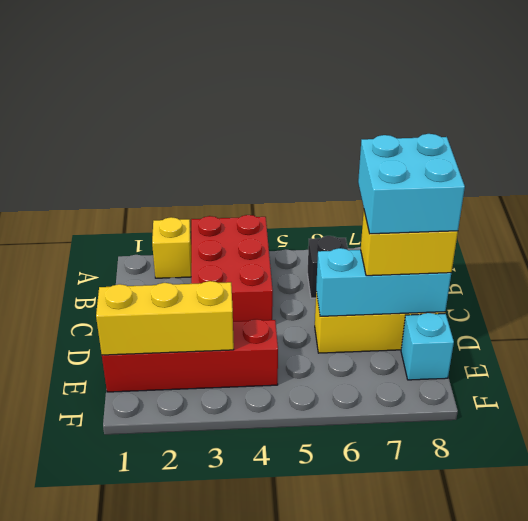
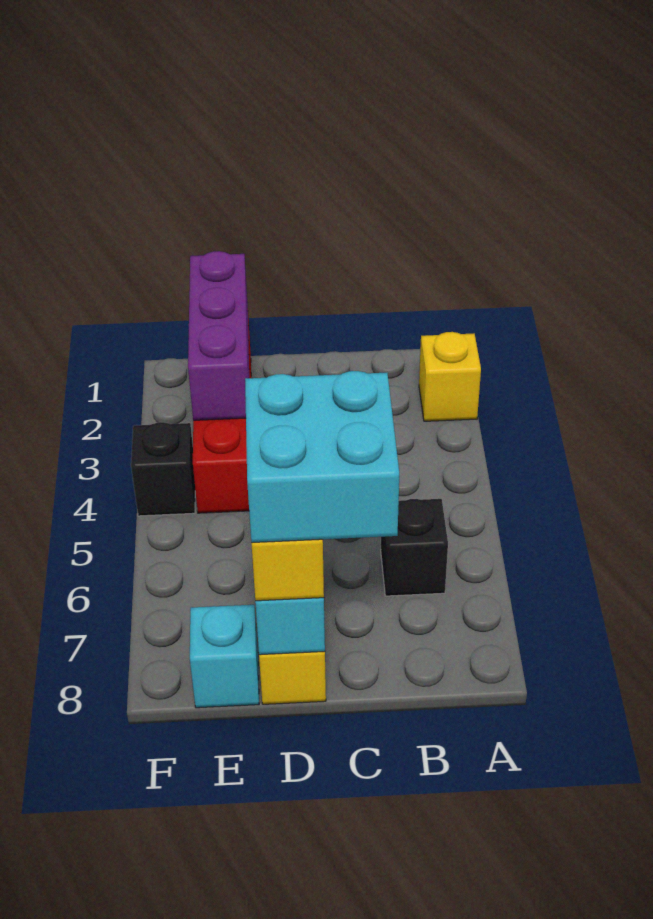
red brick A3:C4 level 1 -> none
yellow brick E1:E3 level 2 -> purple brick E1:E3 level 2
none -> black brick F4 level 1

